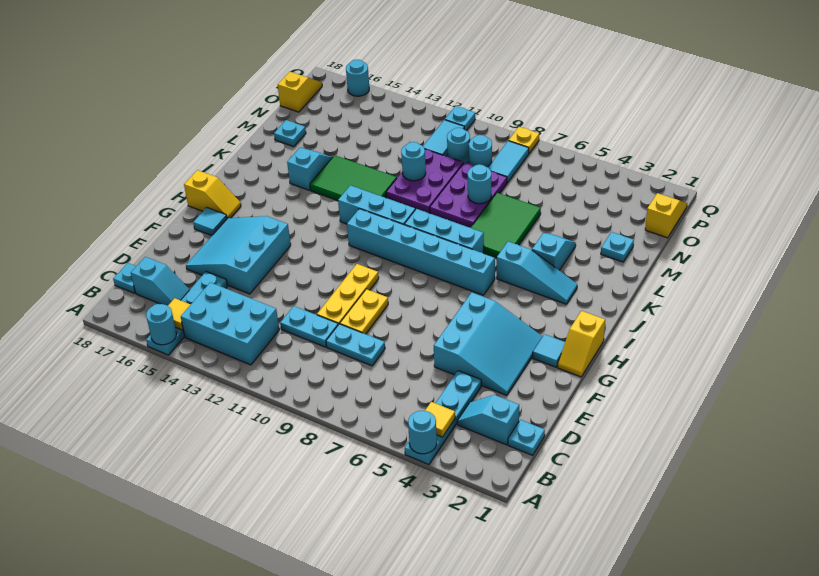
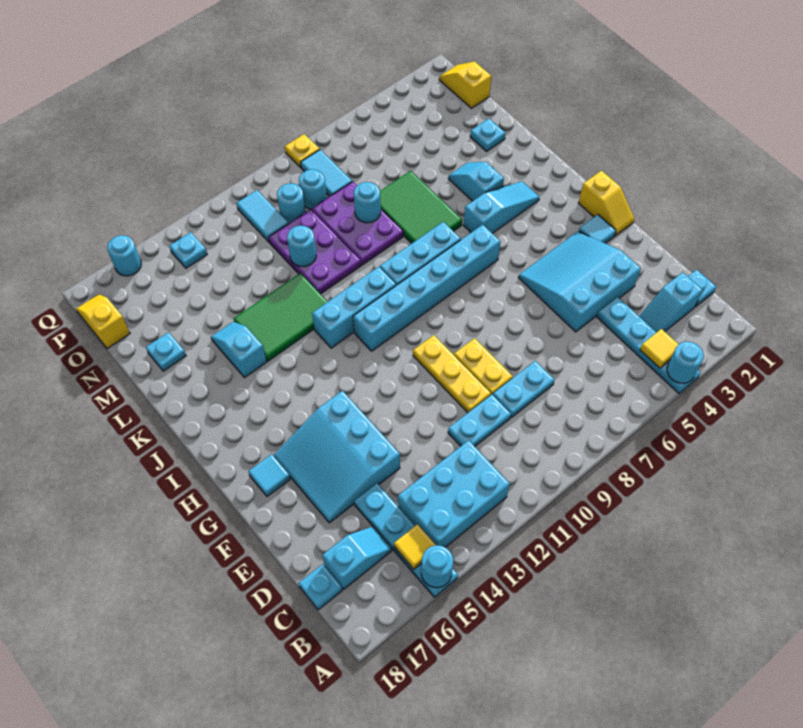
cyan slope E3:G5 level 1 top 5 -> cyan slope E3:G5 level 1 top E
yellow slope H17:H18 level 1 top 18 -> none
cyan plate Q11 level 1 -> cyan plate P14 level 1

